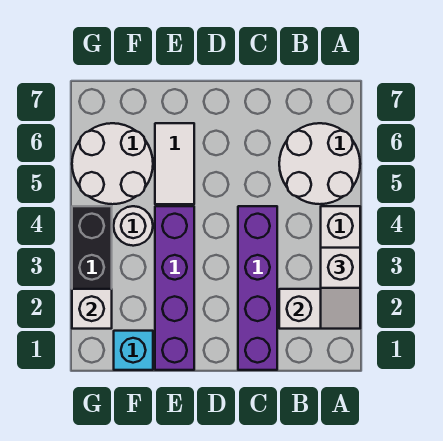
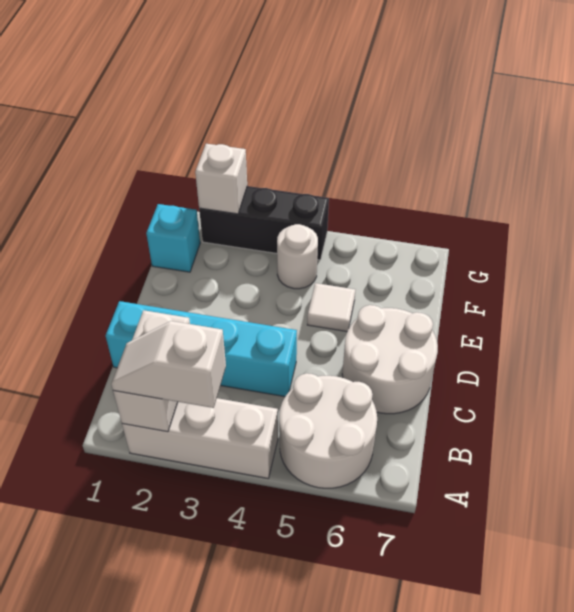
purple brick C1:C4 level 1 -> cyan brick C1:C4 level 1
purple brick E1:E4 level 1 -> none
white tile E5:E6 level 1 -> white tile E5 level 1
white round brick F5:G6 level 1 -> white round brick C6:D7 level 1

